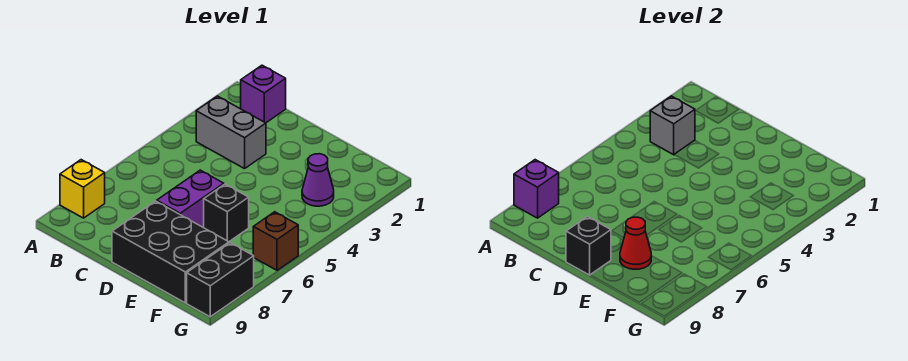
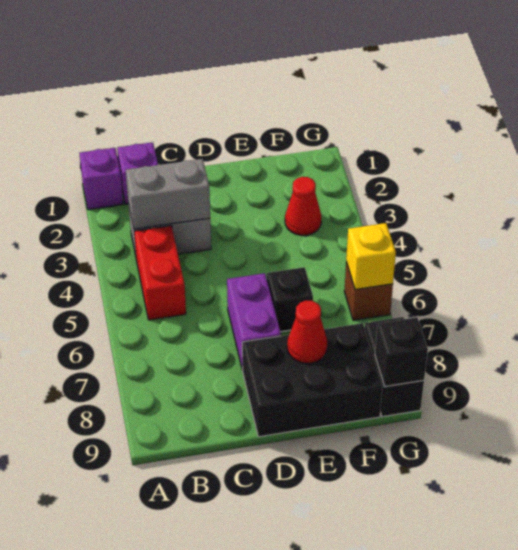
yellow brick A8 level 1 -> yellow brick G6 level 2
purple brick A8 level 2 -> purple brick A1 level 1
grey brick B3 level 2 -> grey brick B3:C3 level 2
none -> red brick B4:B5 level 1
black brick D9 level 2 -> black brick G9 level 2
purple cone F3 level 1 -> red cone F3 level 1

